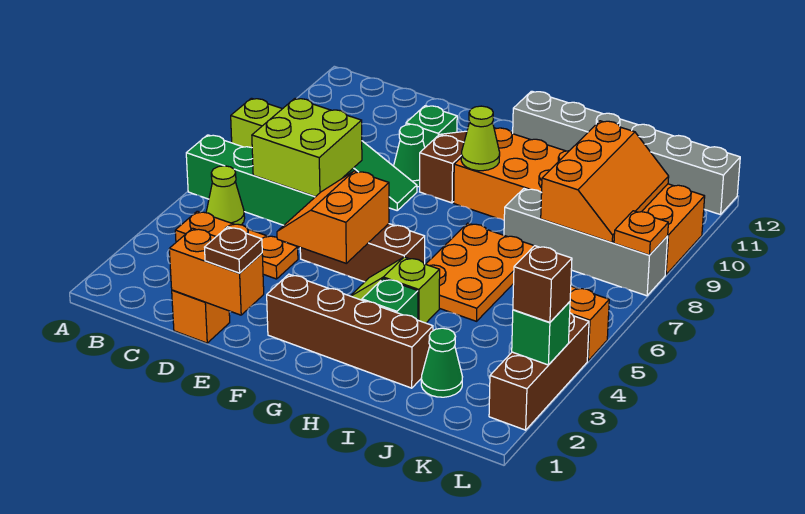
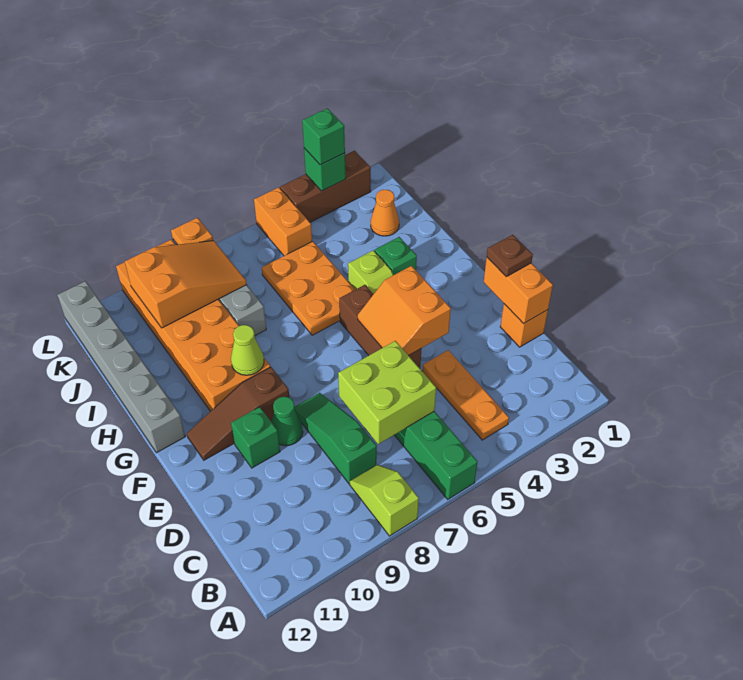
lime cone B5 level 1 -> none
orange slope E4:F5 level 2 top F -> orange slope E4:F5 level 2 top 4
brown brick F2:I2 level 1 -> none
orange plate H5:I7 level 1 -> orange plate H5:J6 level 1
green cone J2 level 1 -> orange cone J2 level 1
orange slope J8:K10 level 2 top J -> orange slope J8:K10 level 2 top 10
brown brick L3 level 3 -> green brick L3 level 3

